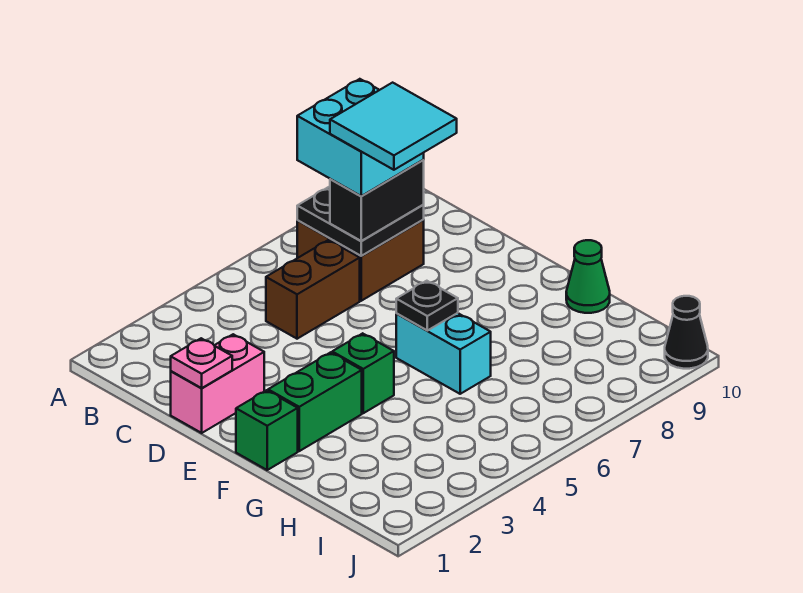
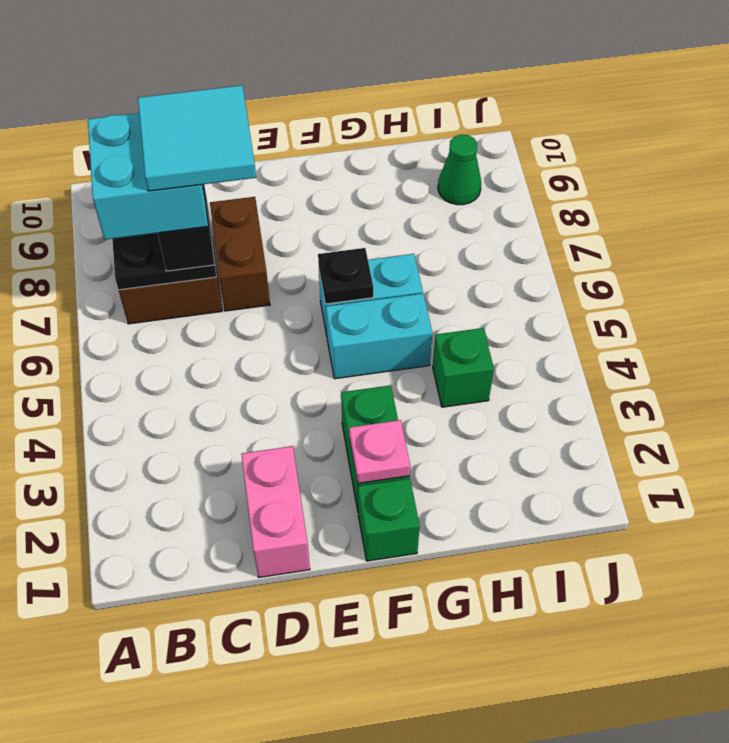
brown brick C5:C6 level 1 -> brown brick D7:D8 level 1
pink plate D1 level 2 -> pink plate F2 level 2
green brick F4 level 1 -> green brick H4 level 1
none -> cyan brick F5:G5 level 1
green cone G10 level 1 -> green cone I9 level 1
black cone J10 level 1 -> none

